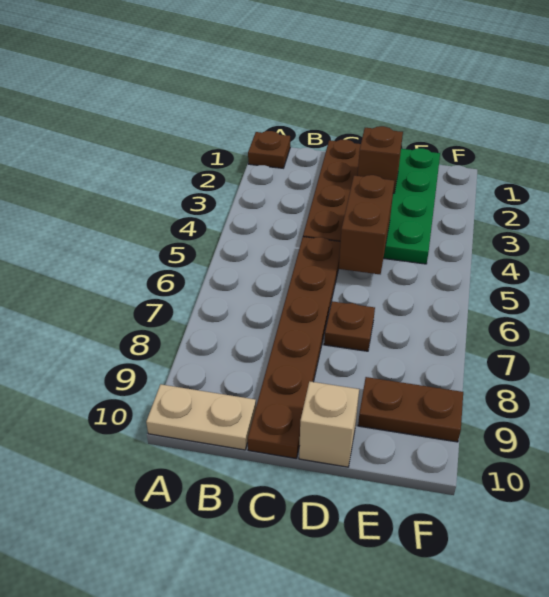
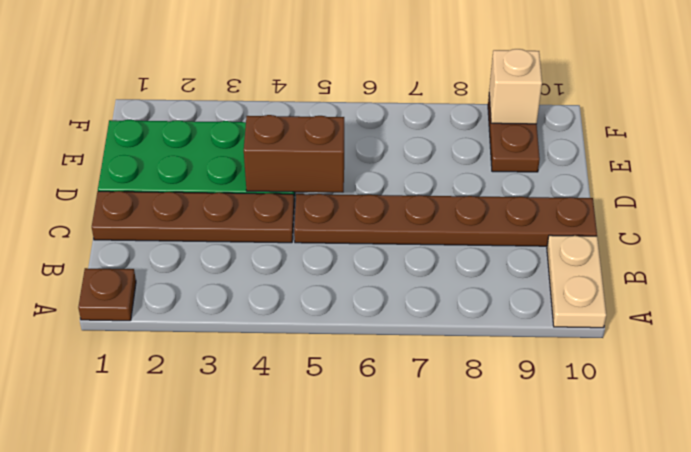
brown brick D2 level 2 -> none
brown plate D7 level 1 -> none
tan brick D10 level 1 -> tan brick F9 level 2

